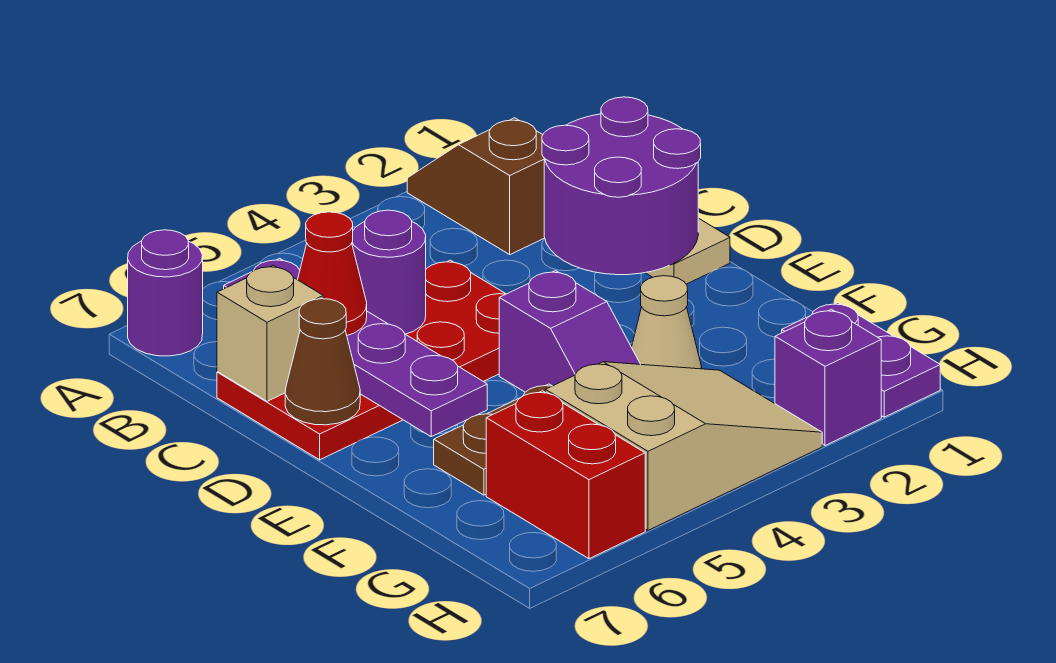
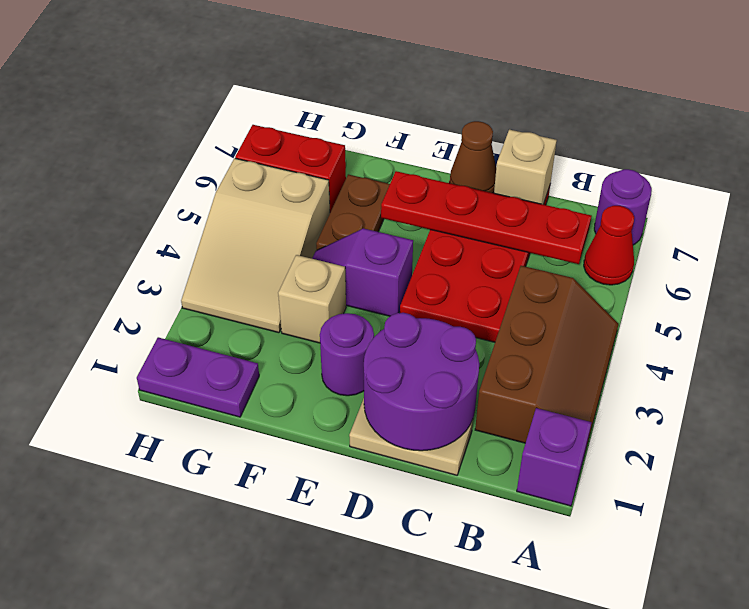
brown slope A2:B2 level 1 top B -> brown slope A2:B4 level 1 top B
purple plate B6:E6 level 2 -> red plate B6:E6 level 2
purple round brick C5 level 2 -> purple round brick E2 level 1
red cone C6 level 3 -> red cone A6 level 1
tan cone F3 level 1 -> tan brick F3 level 1
purple brick H2 level 1 -> purple brick A1 level 1

